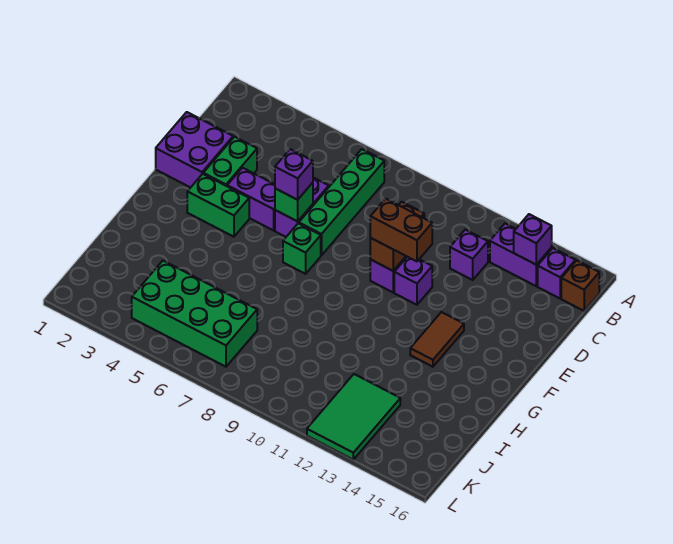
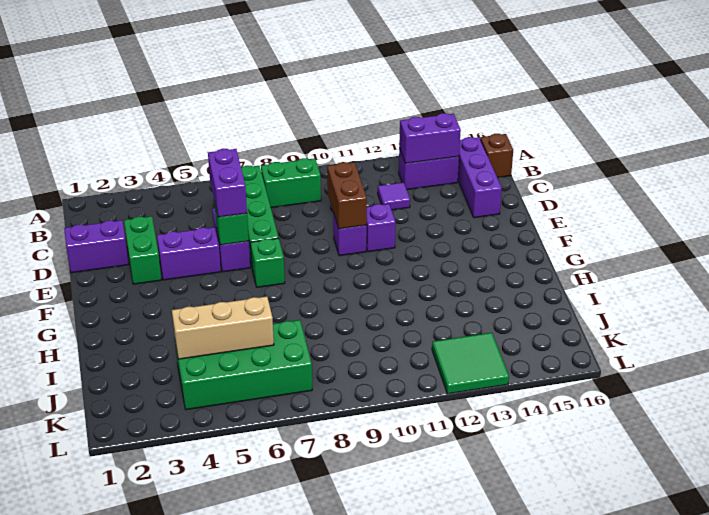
purple brick B14 level 2 -> purple brick B13:B14 level 2
purple brick B15 level 1 -> purple brick B15:D15 level 1
purple brick C12 level 1 -> purple tile C12 level 1
purple brick D1:E2 level 1 -> purple brick D1:D2 level 1
purple brick E6 level 3 -> purple brick D6:E6 level 3
brown brick E10:E11 level 3 -> none
green brick F3:F4 level 1 -> green brick B8:B9 level 1
brown tile F13:G13 level 1 -> none
none -> tan brick J4:J6 level 2
green tile J12:L13 level 1 -> green tile K12:L13 level 1

